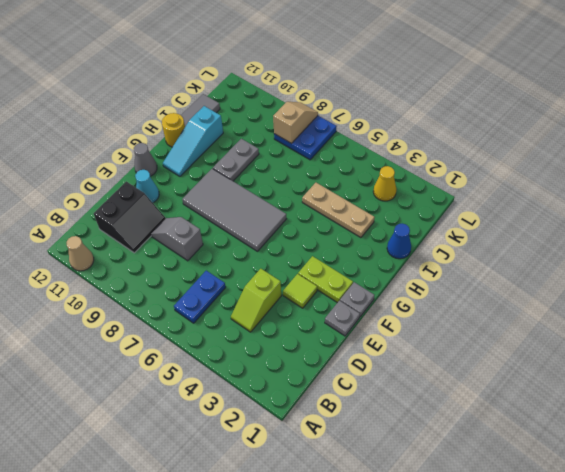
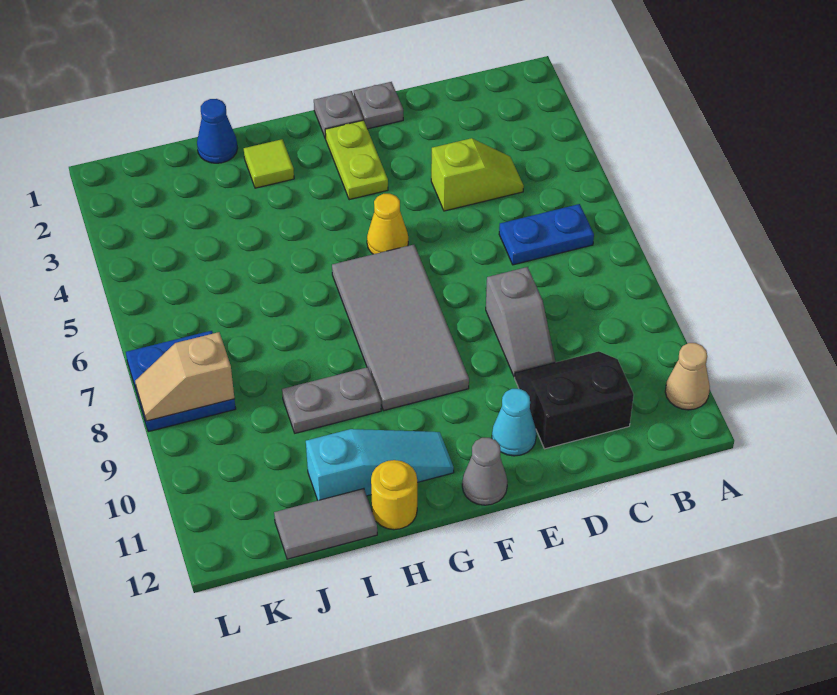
lime tile E3 level 1 -> lime tile H2 level 1
tan plate I3:I5 level 1 -> none
yellow cone K3 level 1 -> yellow cone F5 level 1

